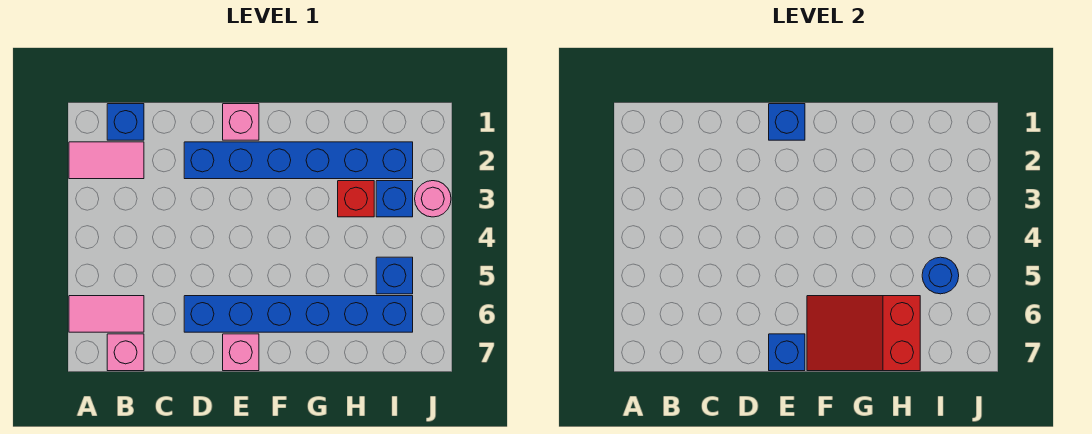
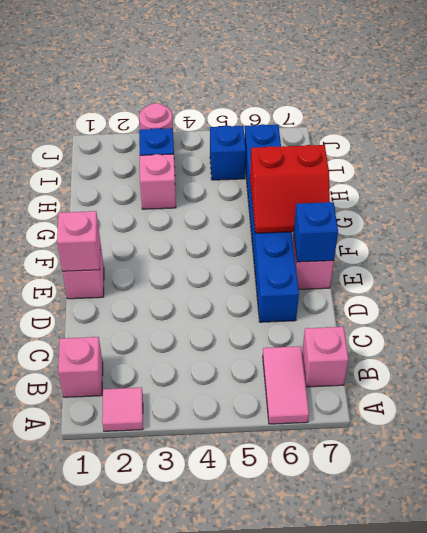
pink tile A2:B2 level 1 -> pink tile A2 level 1
blue brick B1 level 1 -> pink brick B1 level 1
blue brick D2:I2 level 1 -> none
blue brick E1 level 2 -> pink brick E1 level 2
red slope F6:H7 level 2 top H -> red slope F6:G7 level 2 top G
red brick H3 level 1 -> pink brick H3 level 1
blue round brick I5 level 2 -> none

